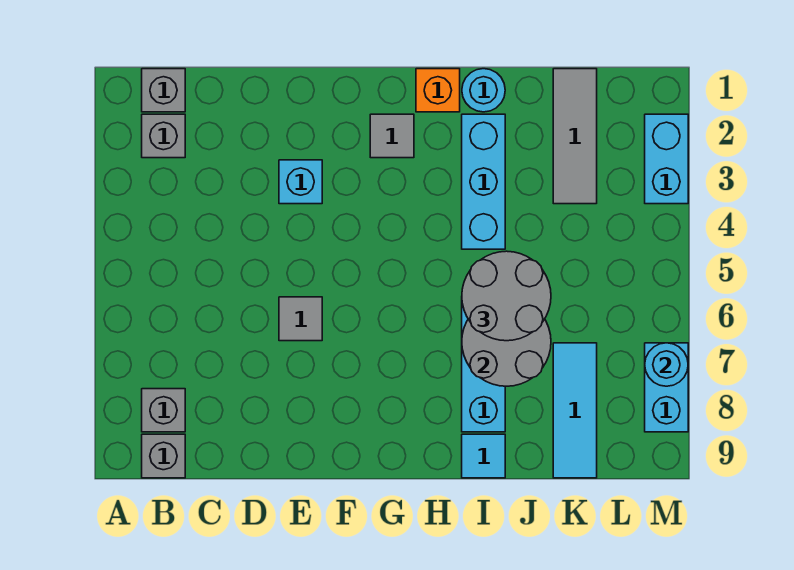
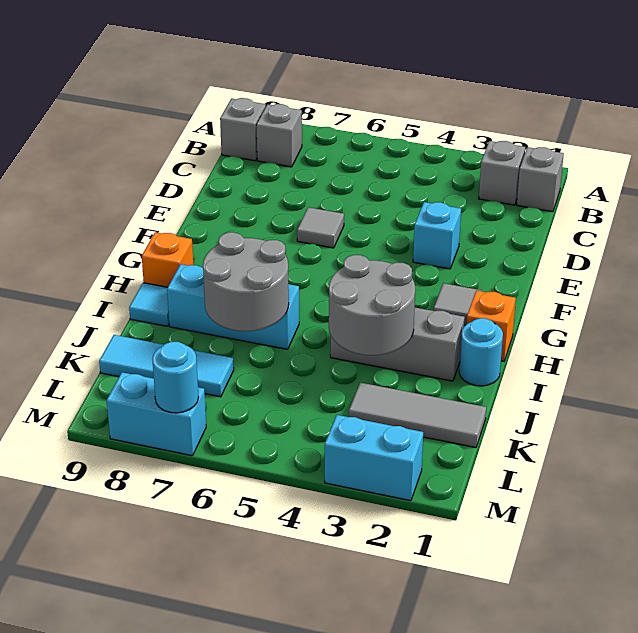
none -> orange brick H9 level 1
cyan brick I2:I4 level 1 -> grey brick I2:I4 level 1
grey round brick I5:J6 level 3 -> grey round brick I3:J4 level 2

